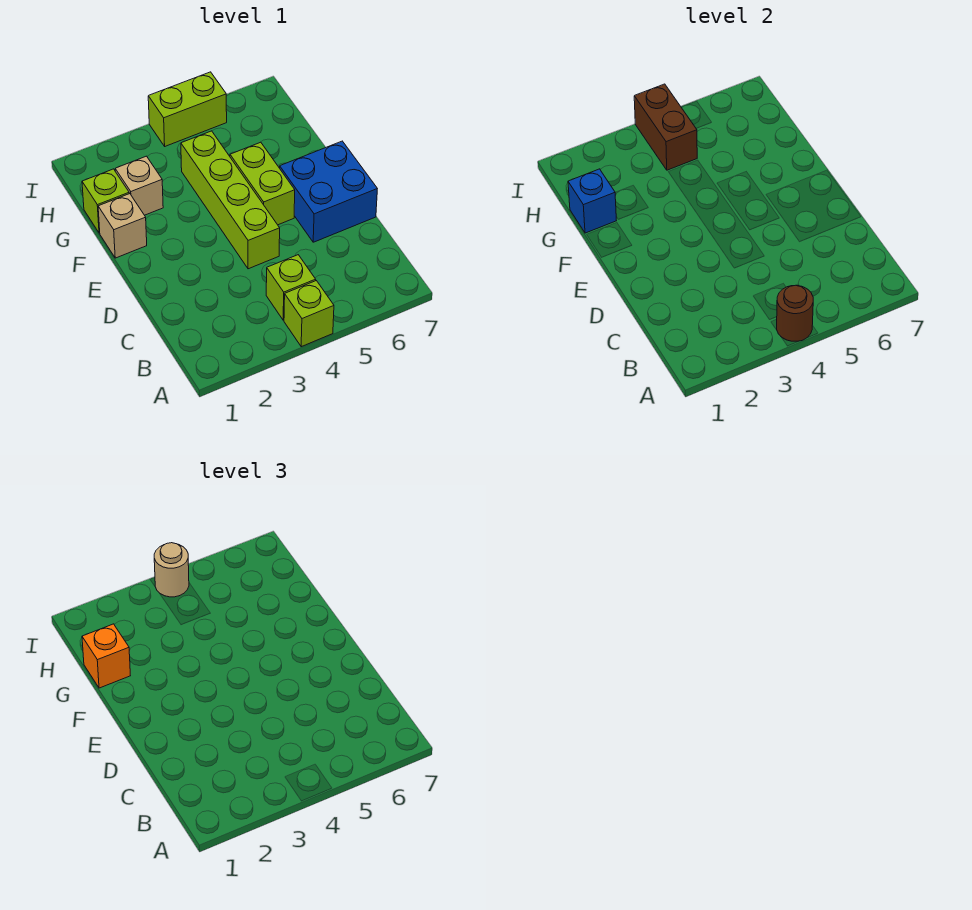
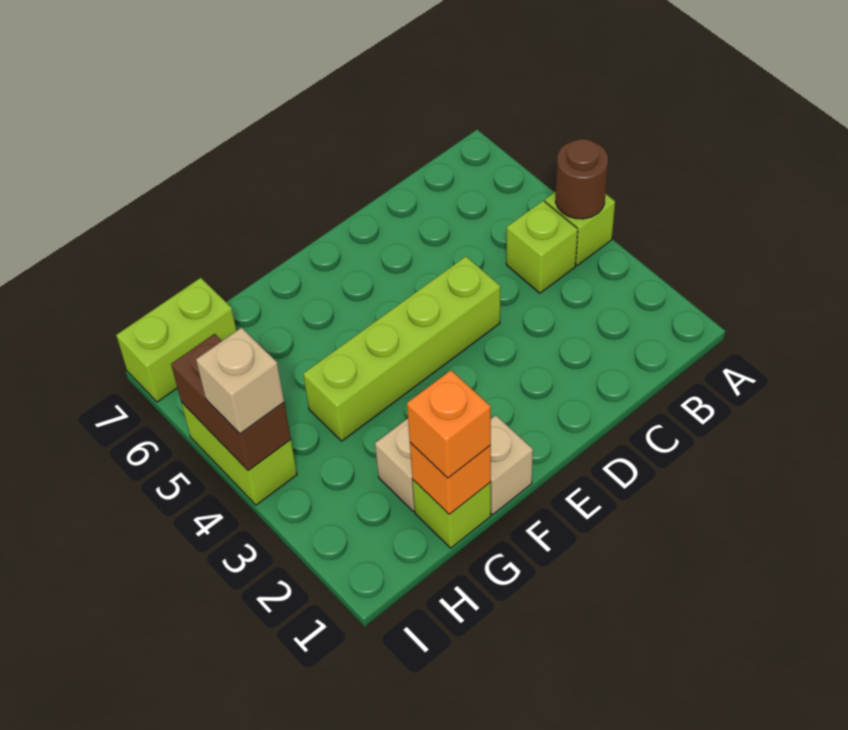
blue brick D6:E7 level 1 -> none
lime brick E5:F5 level 1 -> lime brick H7:I7 level 1
blue brick G1 level 2 -> orange brick G1 level 2
brown brick H4:I4 level 2 -> brown brick I4:I5 level 2
tan round brick I4 level 3 -> tan brick I4 level 3

